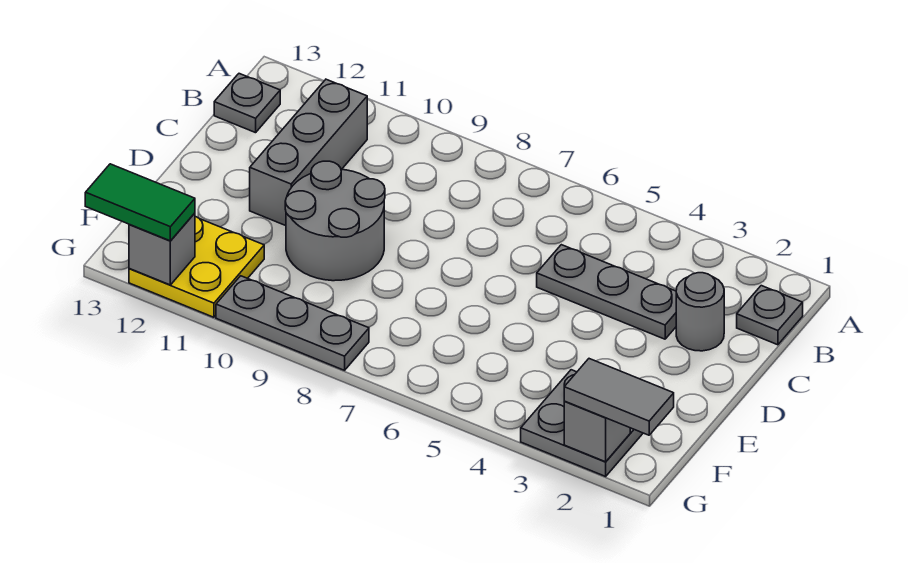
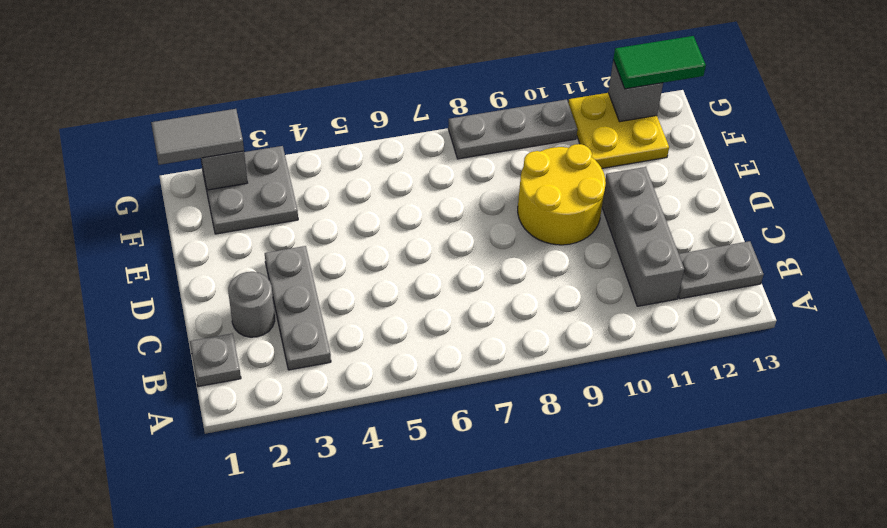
grey plate B13 level 1 -> grey plate B12:B13 level 1
grey plate C3:C5 level 1 -> grey plate B3:D3 level 1
grey round brick D9:E10 level 1 -> yellow round brick D9:E10 level 1

